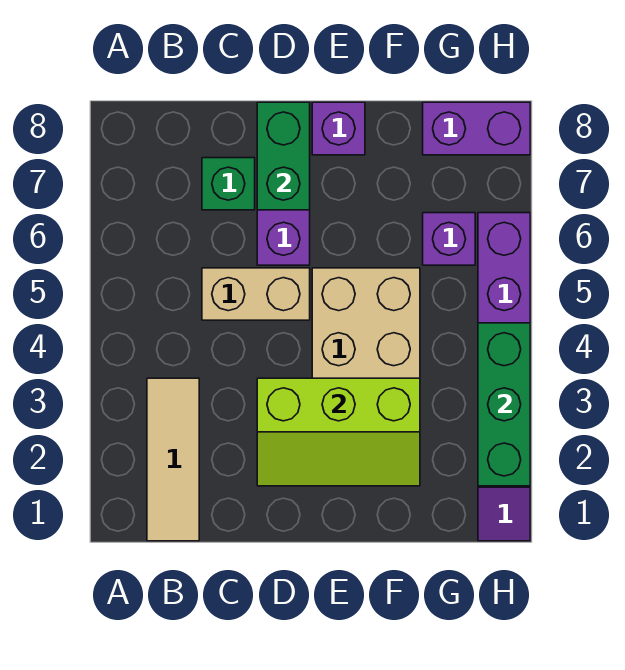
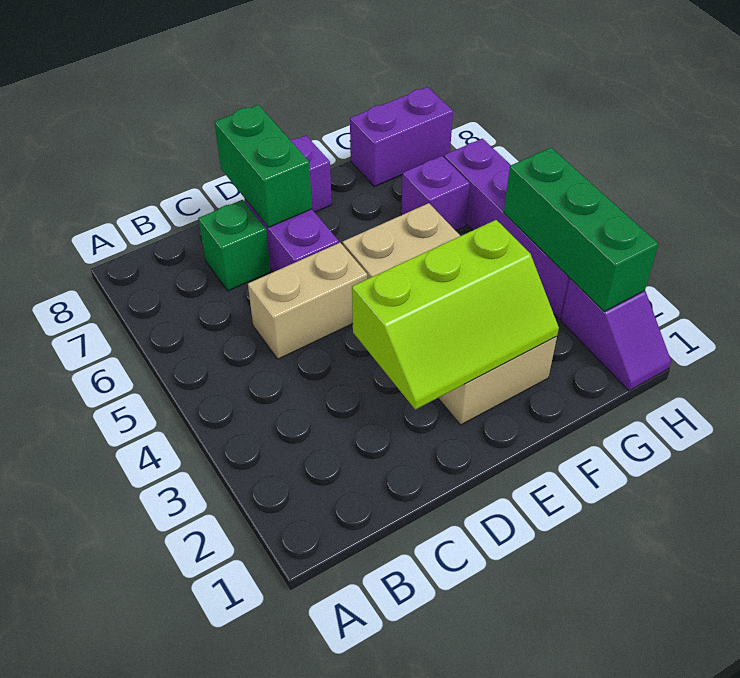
tan tile B1:B3 level 1 -> none

